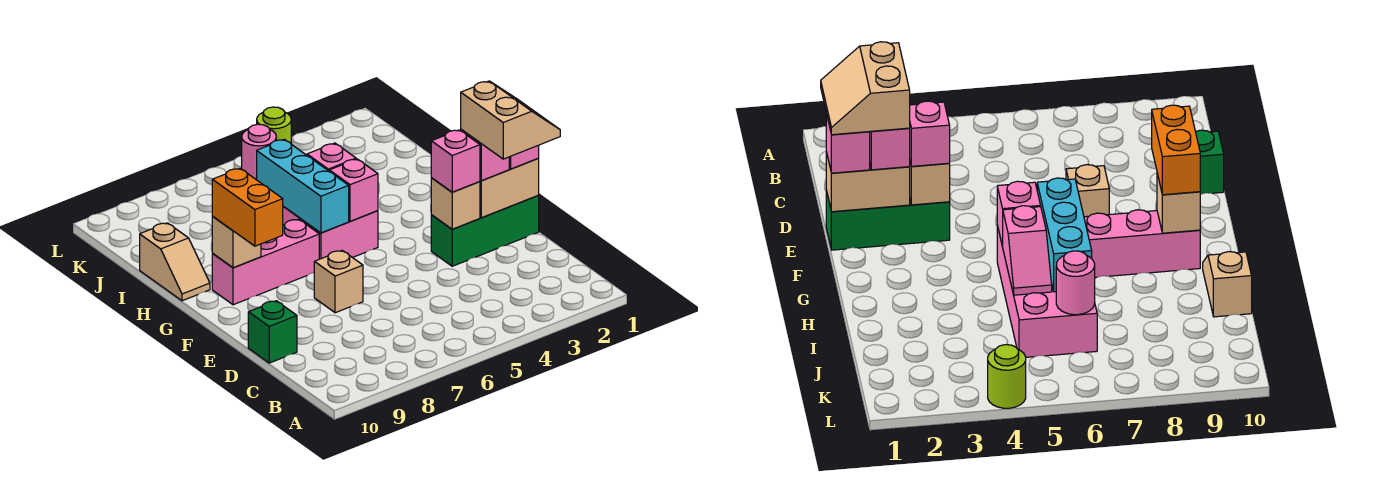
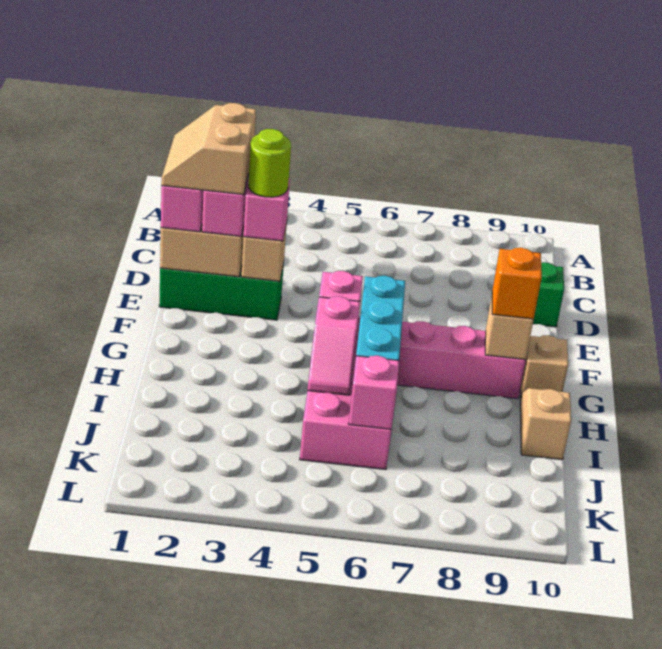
tan brick E7 level 1 -> tan brick G10 level 1
orange brick F9:G9 level 3 -> orange brick G9 level 3
pink round brick J6 level 2 -> pink brick J6 level 2
lime round brick L4 level 1 -> lime round brick E3 level 4

